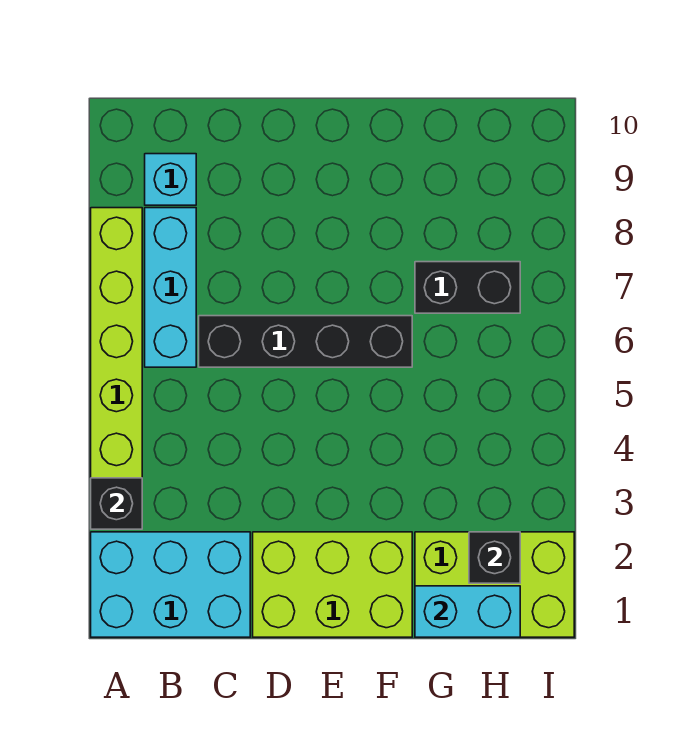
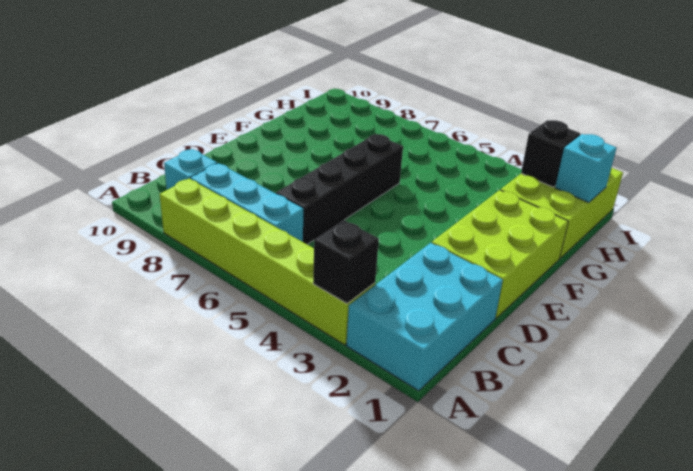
cyan brick G1:H1 level 2 -> cyan brick H1 level 2
black brick G7:H7 level 1 -> none

